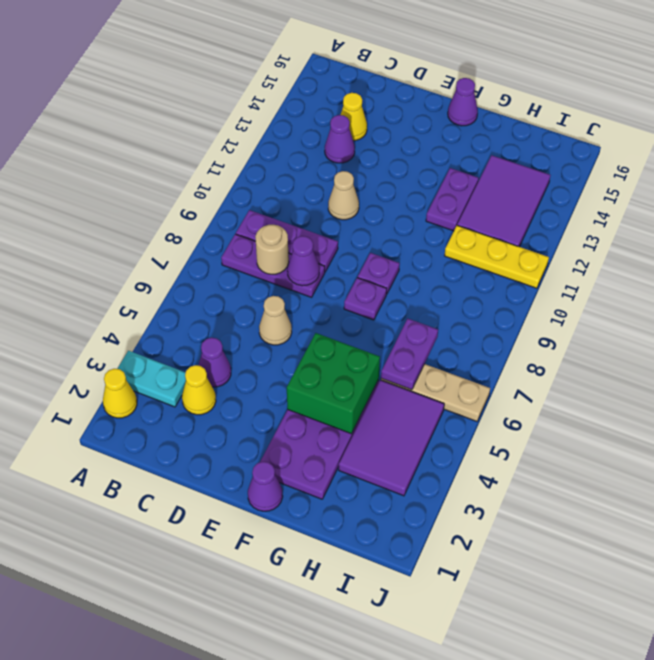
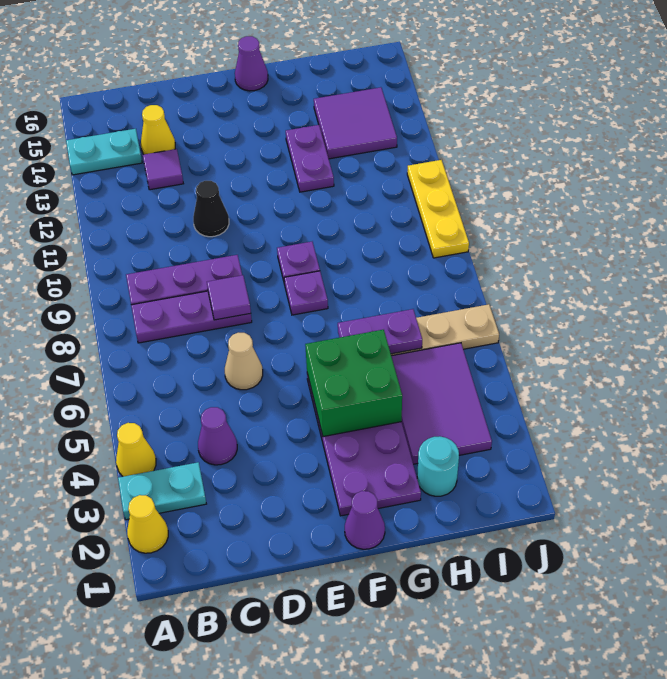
none -> cyan plate A14:B14 level 1
yellow cone C3 level 1 -> yellow cone A4 level 1
tan round brick C8 level 2 -> none
purple cone C13 level 1 -> purple tile C13 level 1
purple cone D8 level 2 -> purple tile D8 level 2
tan cone D11 level 1 -> black cone D11 level 1
none -> cyan round brick H2 level 1
purple plate H6:H7 level 2 -> purple plate G6:H6 level 2
yellow plate H11:J11 level 1 -> yellow plate J9:J11 level 1
purple tile H12:I14 level 1 -> purple tile H13:I14 level 1

